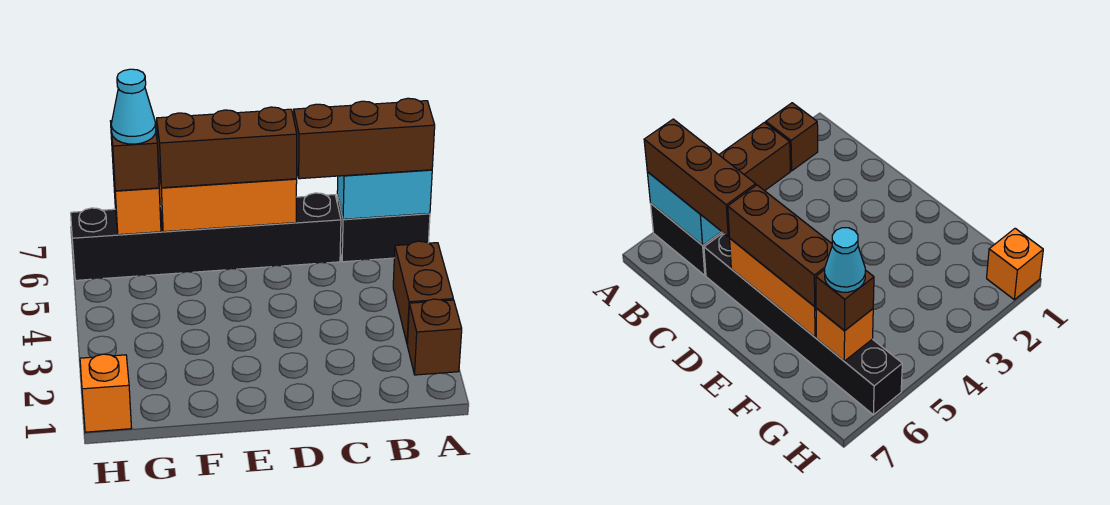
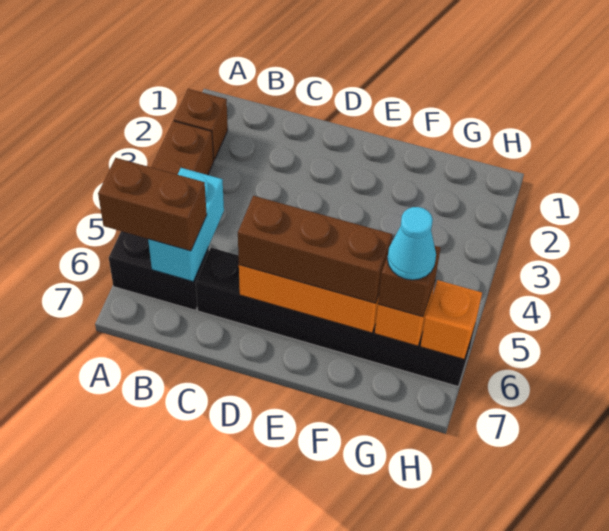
cyan brick A6:B6 level 2 -> cyan brick B5:B6 level 2
brown brick A6:C6 level 3 -> brown brick A6:B6 level 3
orange brick H1 level 1 -> orange brick H6 level 2

